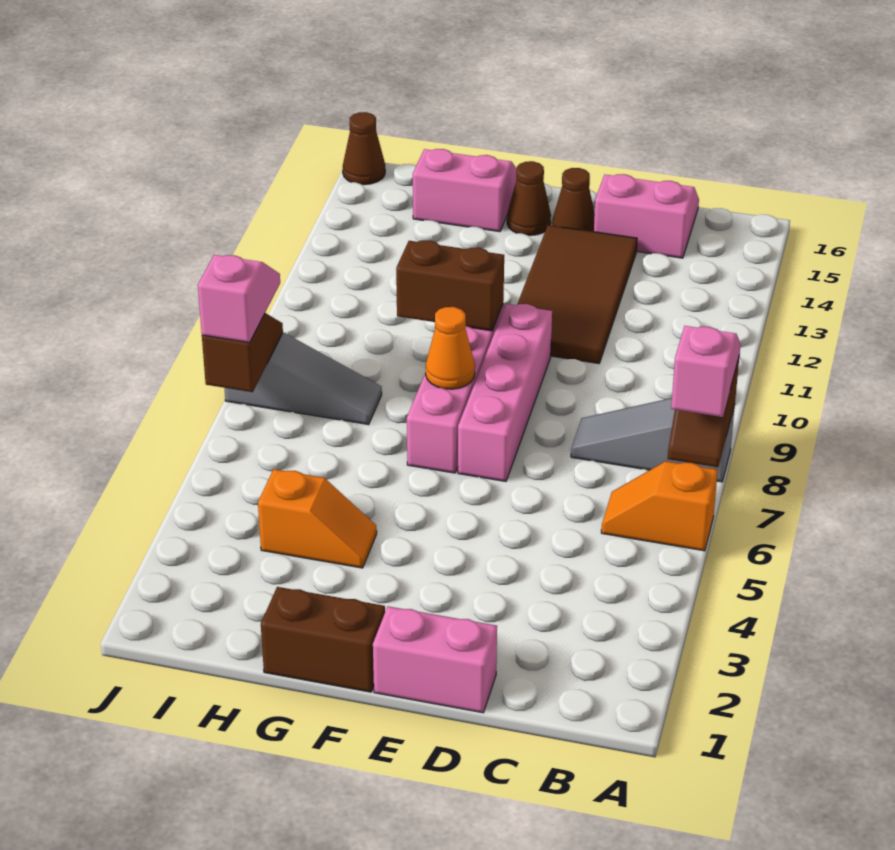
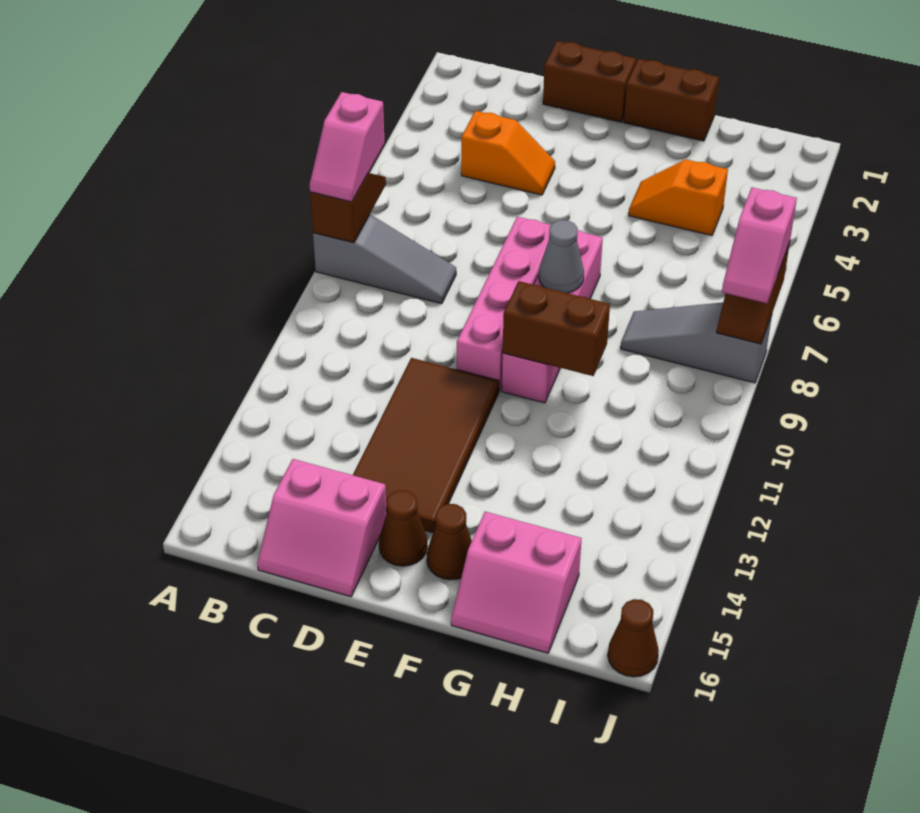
orange slope A6:B6 level 1 top A -> orange slope C4:D4 level 1 top C
pink brick D1:E1 level 1 -> brown brick D1:E1 level 1
orange cone F8 level 2 -> grey cone F8 level 2

